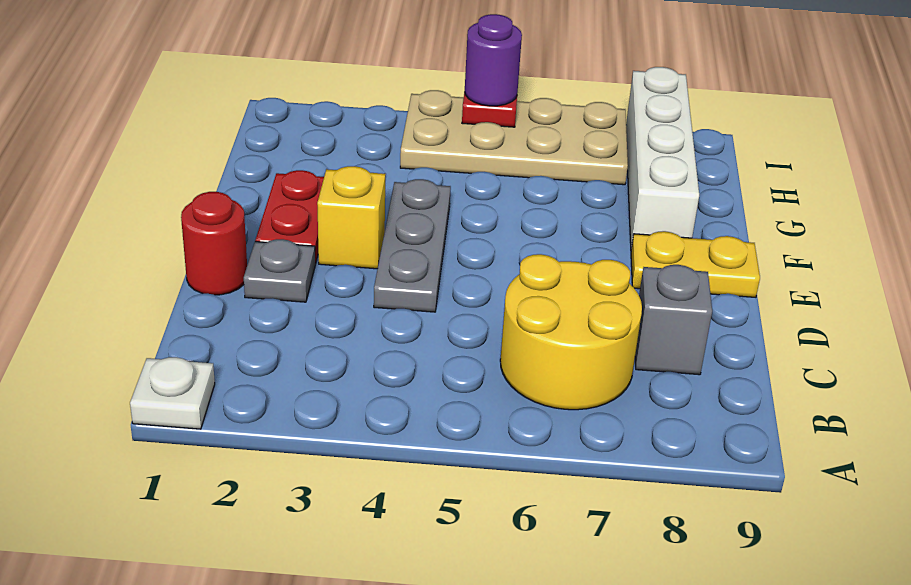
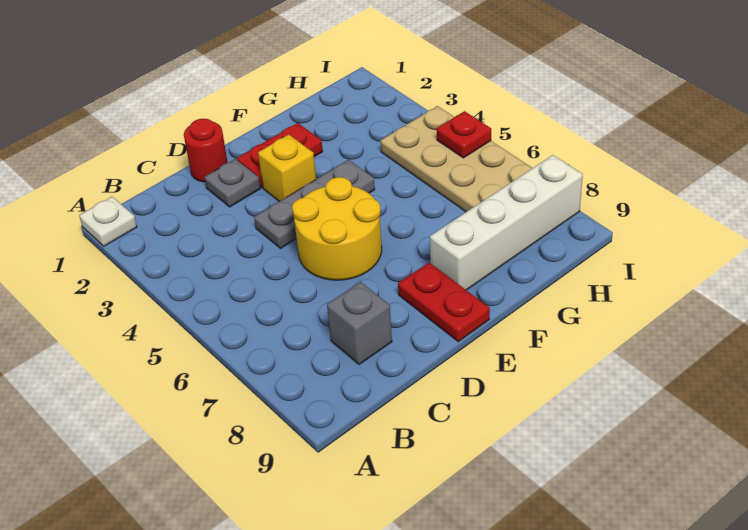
yellow round brick B6:C7 level 1 -> yellow round brick D5:E6 level 1
yellow plate E8:E9 level 1 -> red plate E8:E9 level 1
purple round brick I5 level 3 -> none

